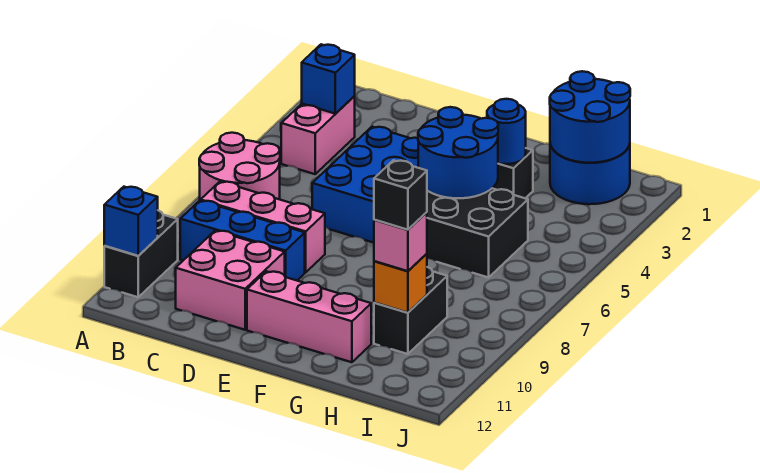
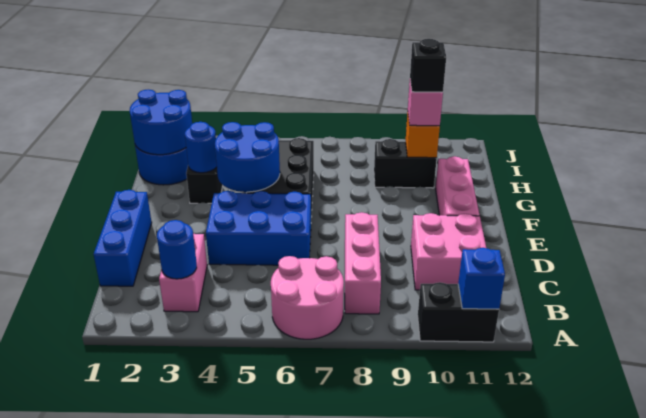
pink brick B3:B4 level 1 -> pink brick B3:C3 level 1
blue brick B3 level 2 -> blue round brick B3 level 2
blue brick B9:D9 level 1 -> blue brick C1:E1 level 1

